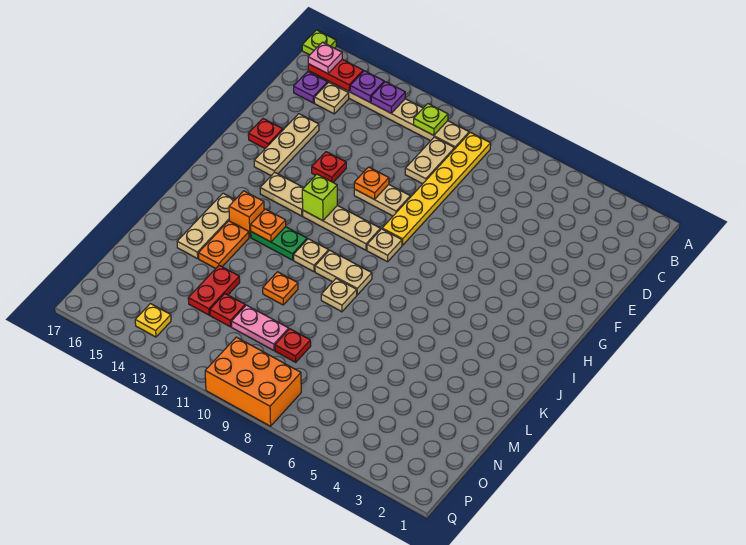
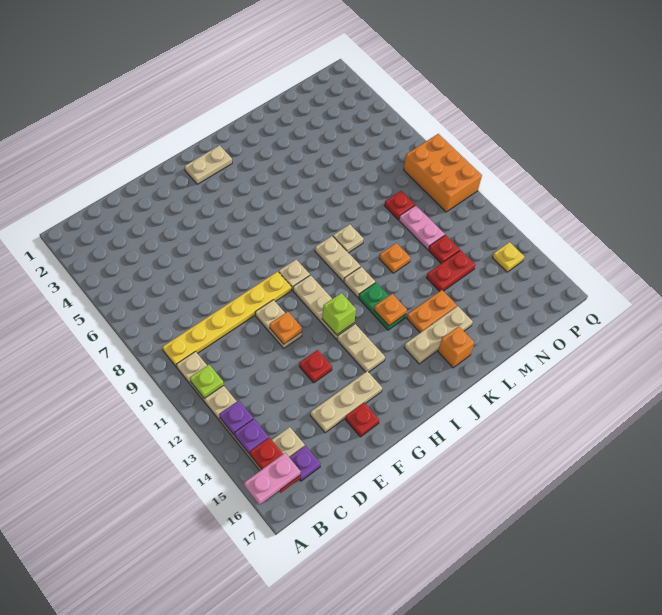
lime plate A17 level 1 -> none
pink plate B16 level 3 -> pink plate A16:B16 level 3
tan plate C10:D10 level 1 -> tan plate H2:I2 level 1
orange brick J14 level 1 -> orange brick K16 level 1

